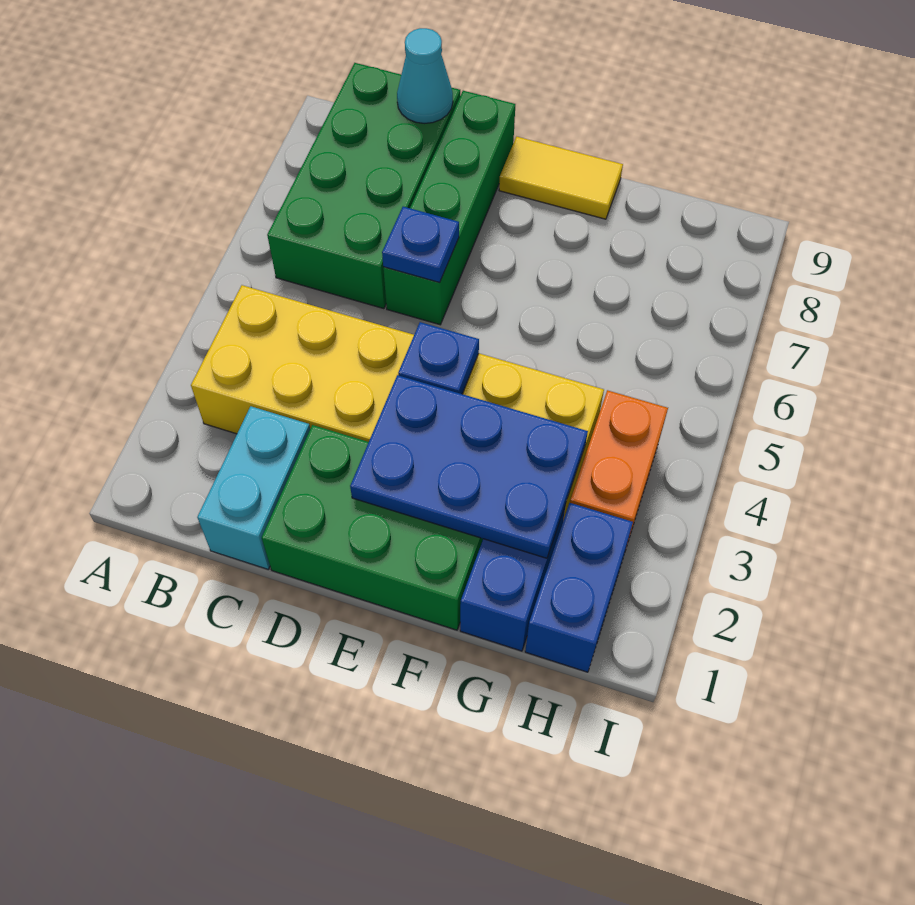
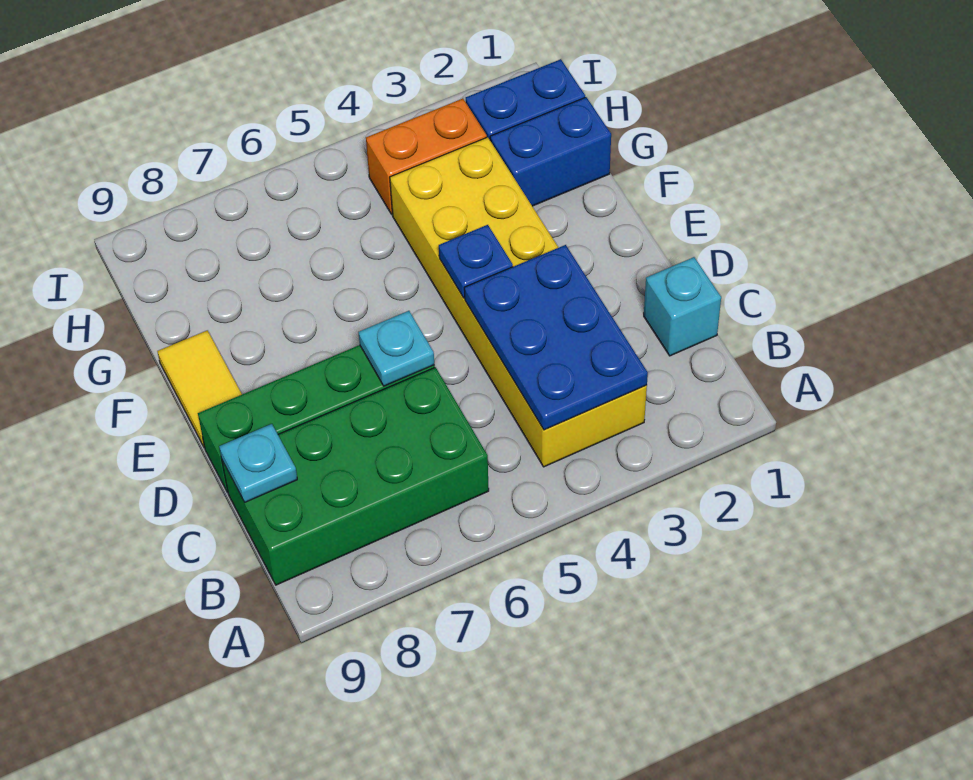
cyan brick C1:C2 level 1 -> cyan brick C1 level 1
cyan cone C9 level 2 -> cyan plate C9 level 2
green brick D1:F2 level 1 -> none
blue plate D6 level 2 -> cyan plate D6 level 2
blue plate E2:G3 level 2 -> blue plate B3:D4 level 2

